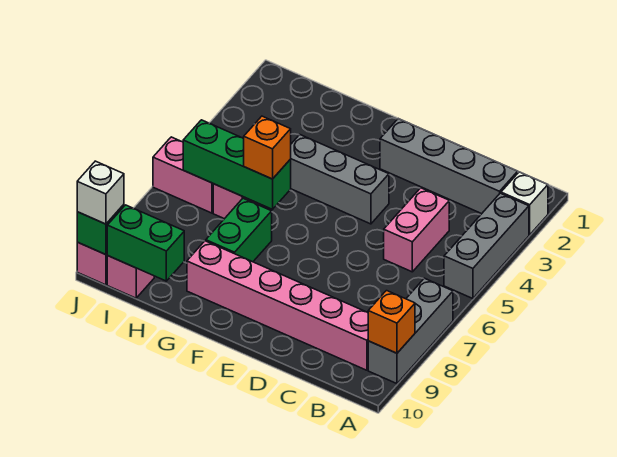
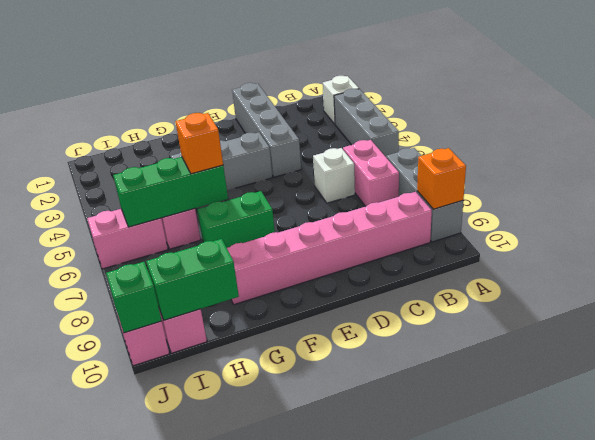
grey brick B2:E2 level 1 -> grey brick D1:D4 level 1
pink brick C4:C5 level 1 -> pink brick B6:B7 level 1
green brick G7:G8 level 1 -> green brick F7:G7 level 1
white brick J10 level 3 -> white brick C6 level 1

